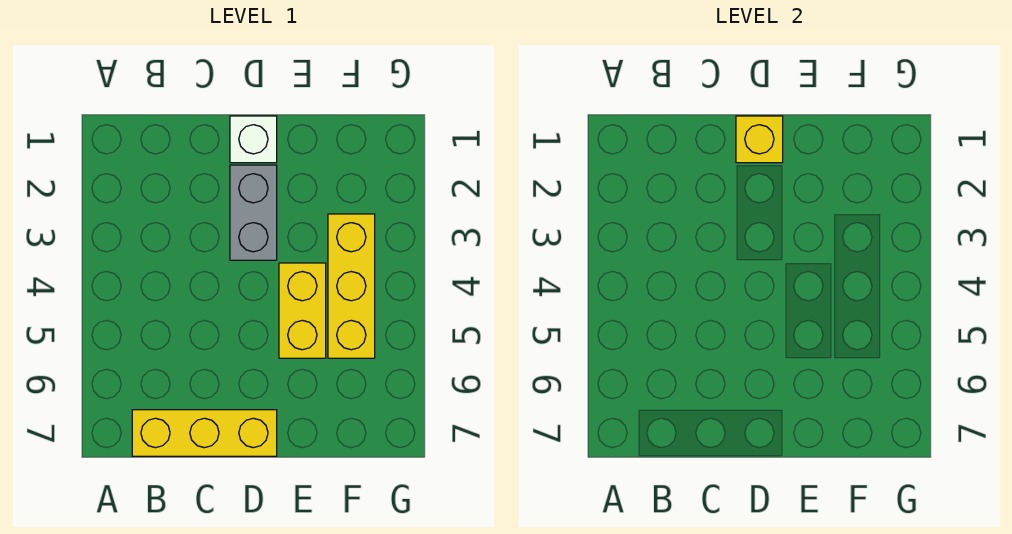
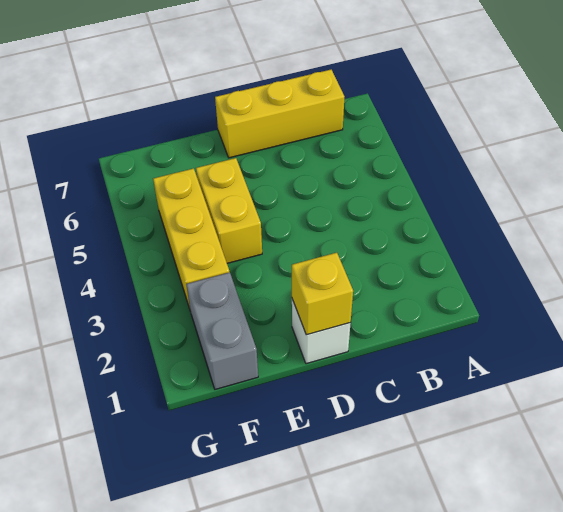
grey brick D2:D3 level 1 -> grey brick F1:F2 level 1

